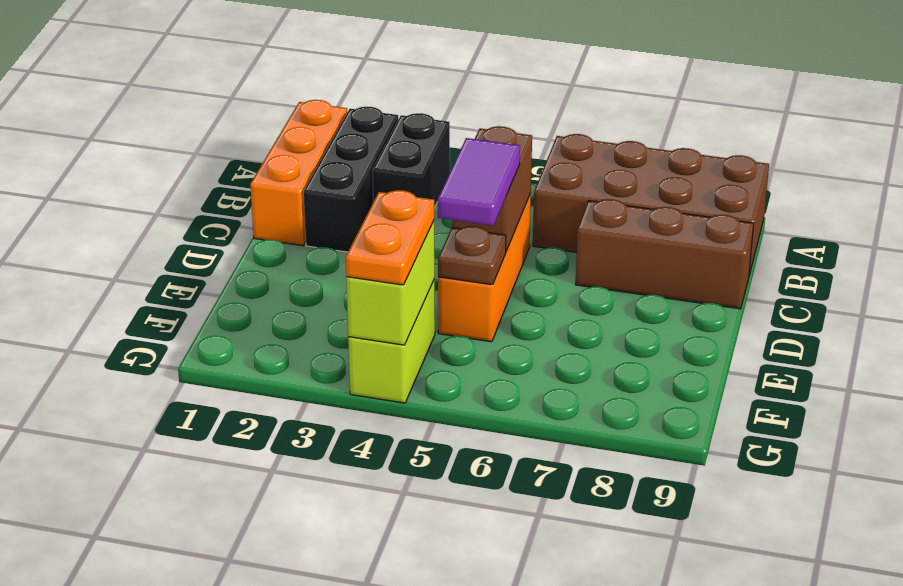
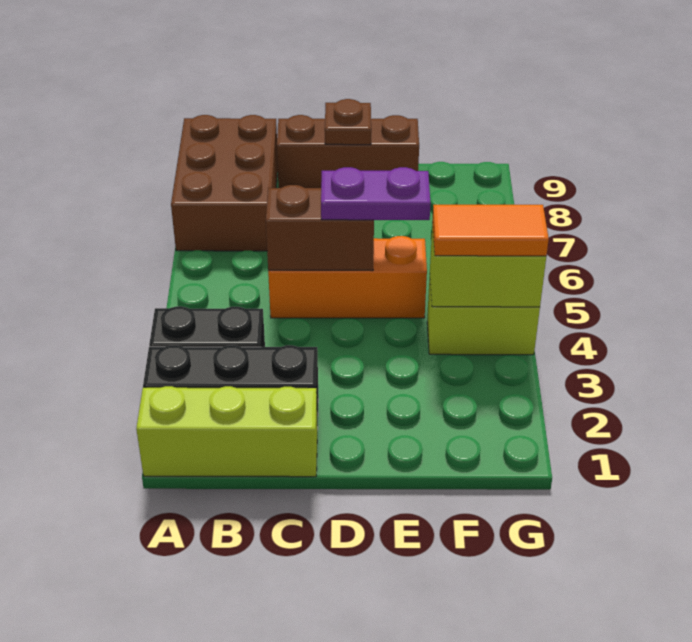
orange brick A1:C1 level 1 -> lime brick A1:C1 level 1
brown brick A6:B9 level 1 -> brown brick A7:B9 level 1
brown brick C7:C9 level 1 -> brown brick C9:E9 level 1
purple tile D5:E5 level 3 -> purple plate D5:E5 level 3
brown plate E5 level 2 -> brown plate D9 level 2
orange plate F4:G4 level 3 -> orange tile F4:G4 level 3

